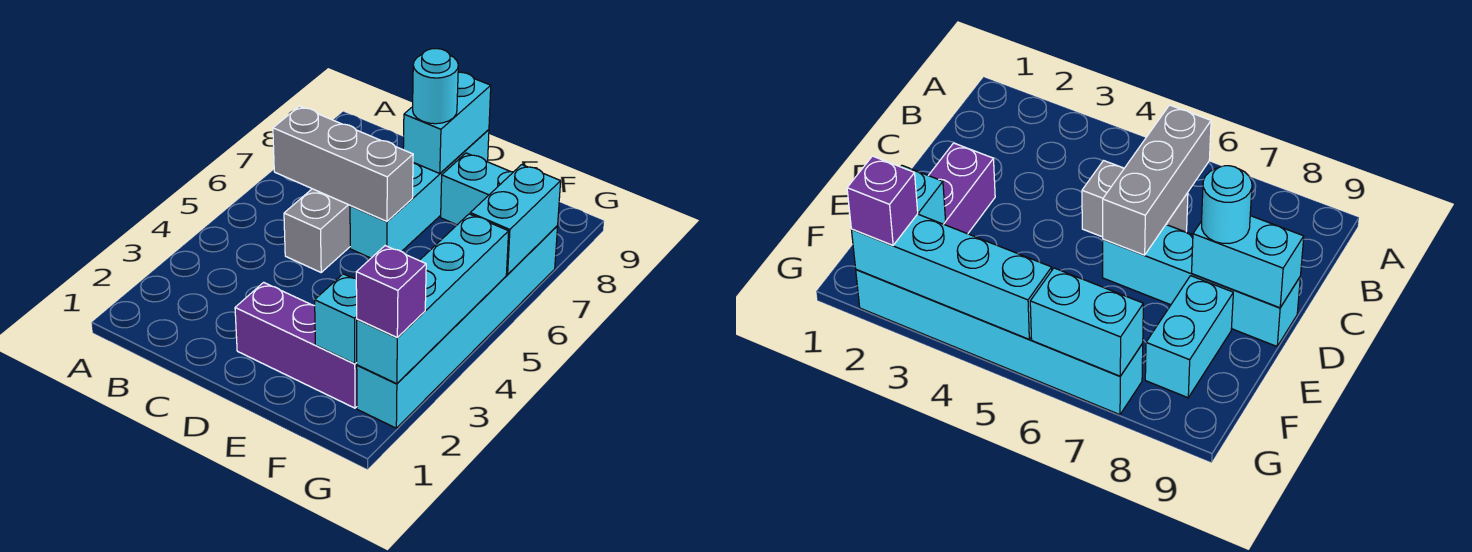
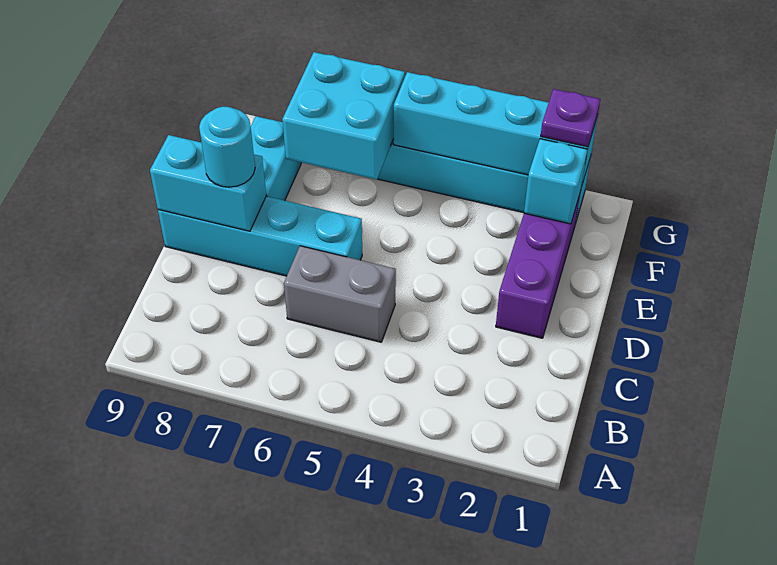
grey brick B6:D6 level 2 -> none
purple brick G2 level 3 -> purple plate G2 level 3
cyan brick G6:G7 level 2 -> cyan brick F6:G7 level 2

